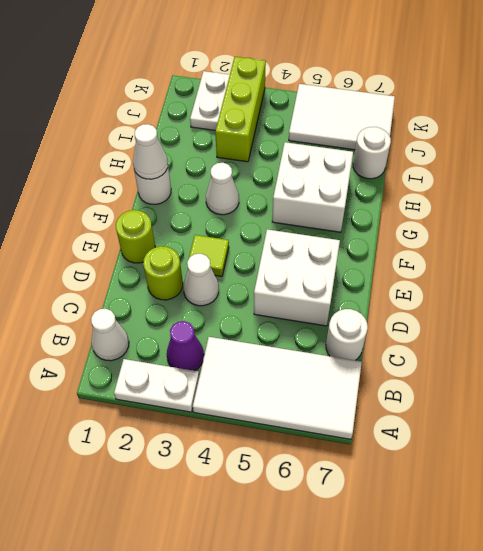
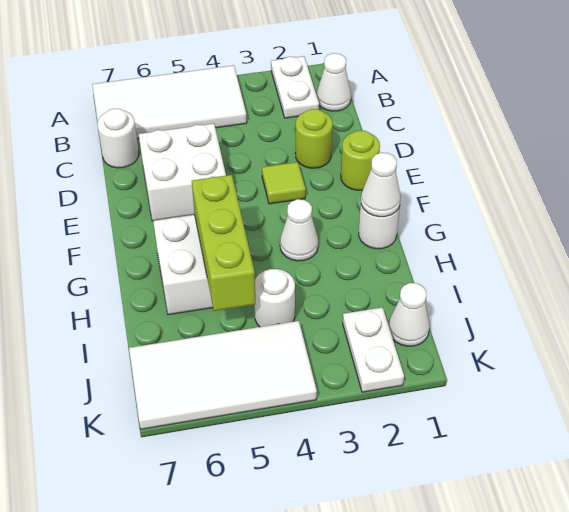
white plate A2:A3 level 1 -> white plate A2:B2 level 1
purple cone B3 level 1 -> none
white cone D3 level 1 -> white cone J1 level 1
lime brick I3:K3 level 1 -> lime brick G5:I5 level 2
white round brick I7 level 1 -> white round brick I4 level 1
white tile J5:K7 level 1 -> white tile J4:K7 level 1

